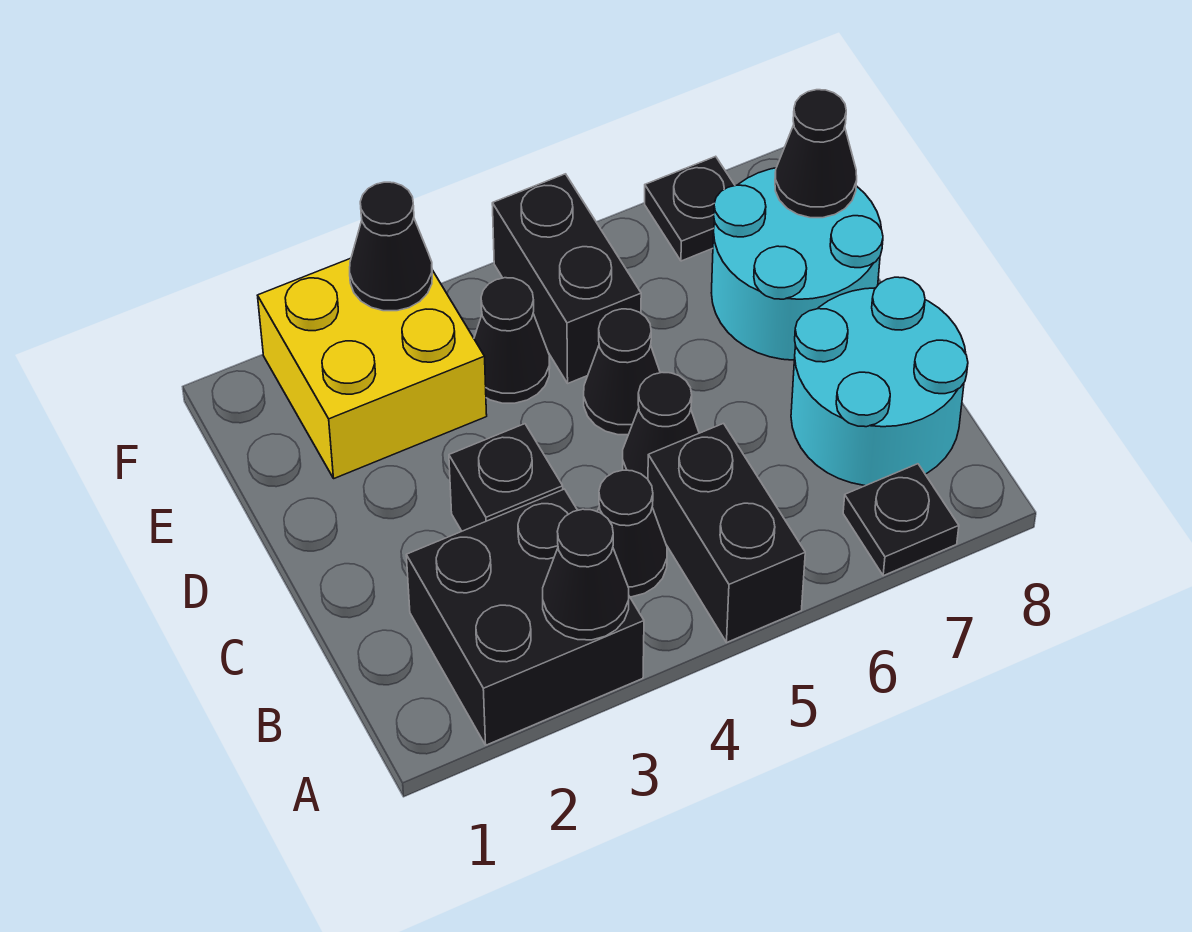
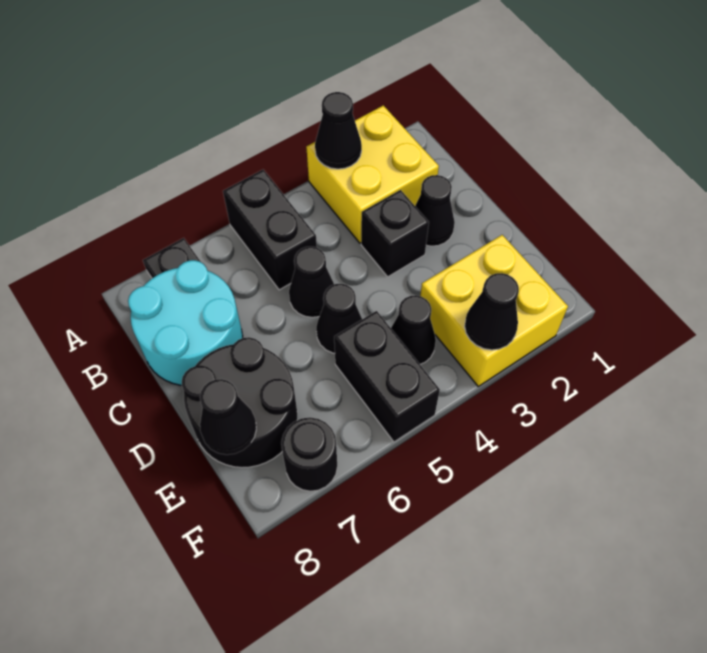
black brick A2:B3 level 1 -> yellow brick A2:B3 level 1
black cone B4 level 1 -> black cone C2 level 1
cyan round brick D7:E8 level 1 -> black round brick D7:E8 level 1
black plate F7 level 1 -> black round brick F7 level 1

